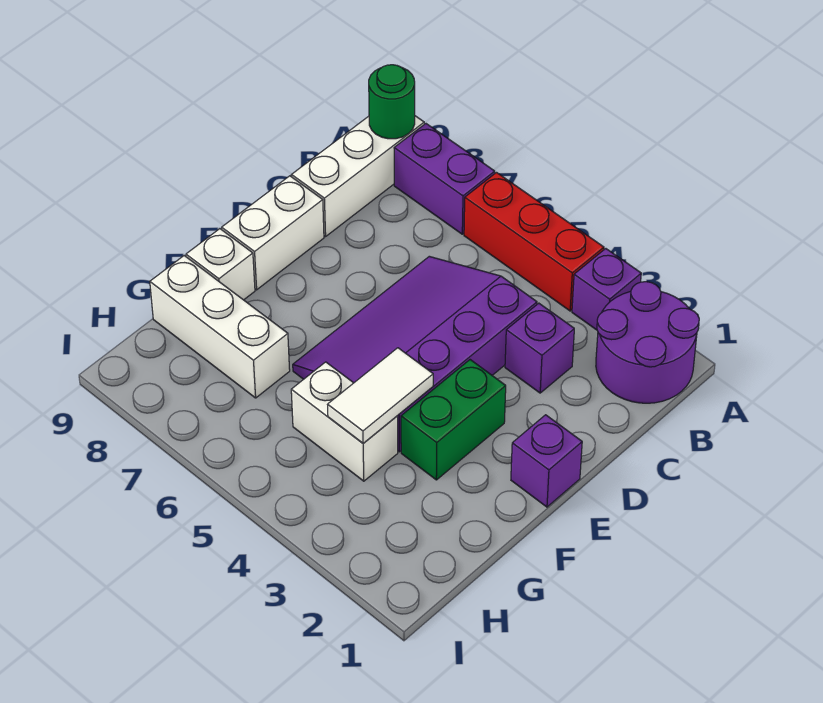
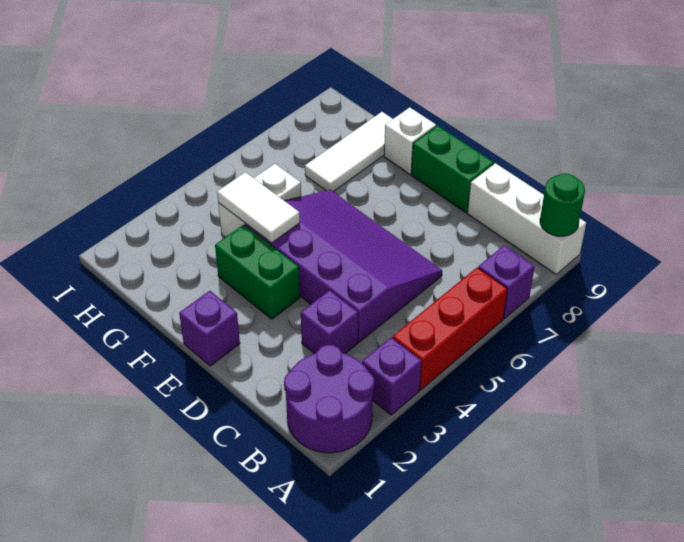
purple brick A7:A8 level 1 -> purple brick A7 level 1
white brick D9:E9 level 1 -> green brick D9:E9 level 1
white brick G7:G9 level 1 -> white tile G7:G9 level 1

